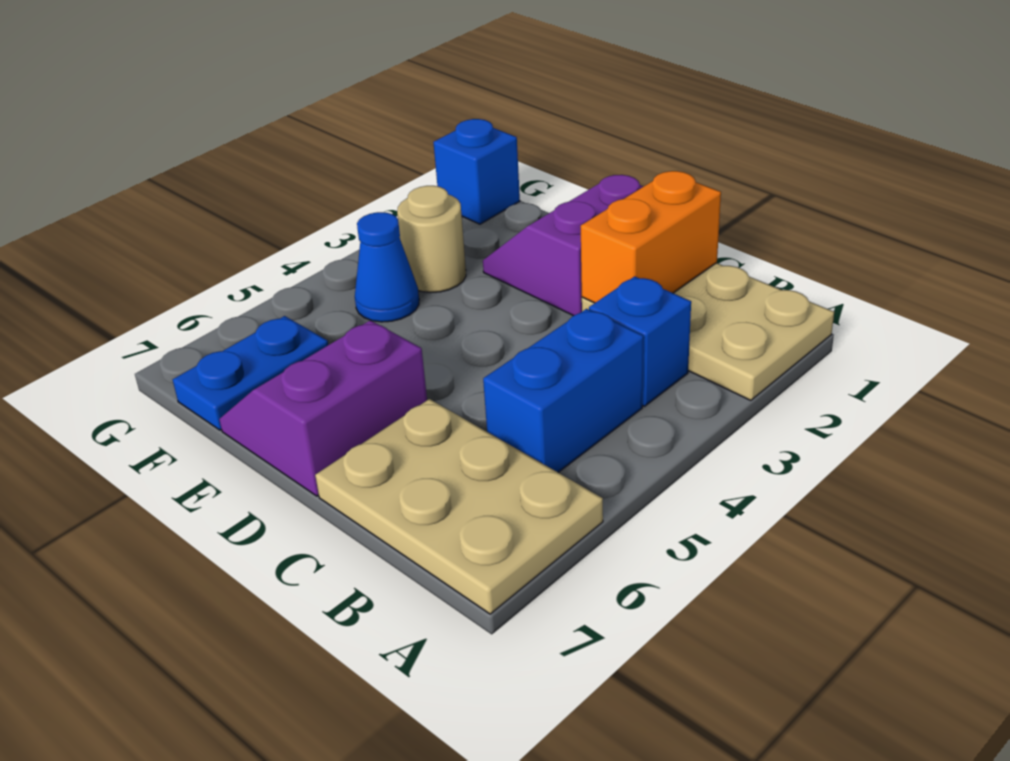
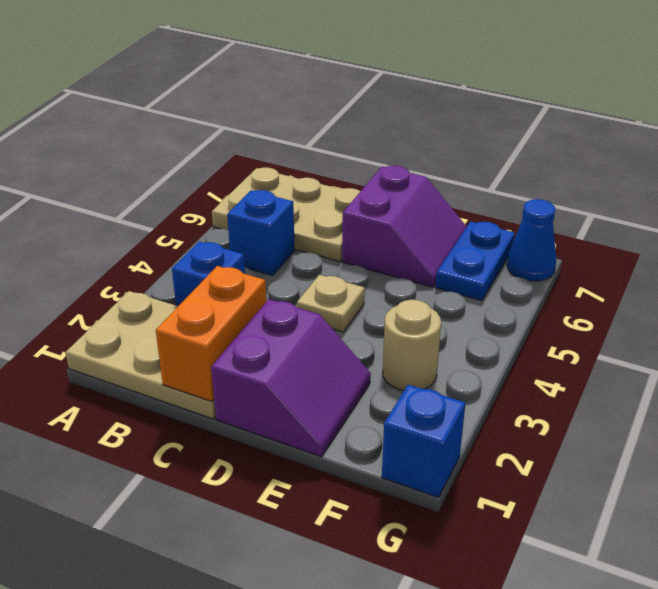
blue brick B4:B5 level 1 -> blue brick B5 level 1
none -> tan plate D4 level 1
blue cone F4 level 1 -> blue cone G7 level 1

